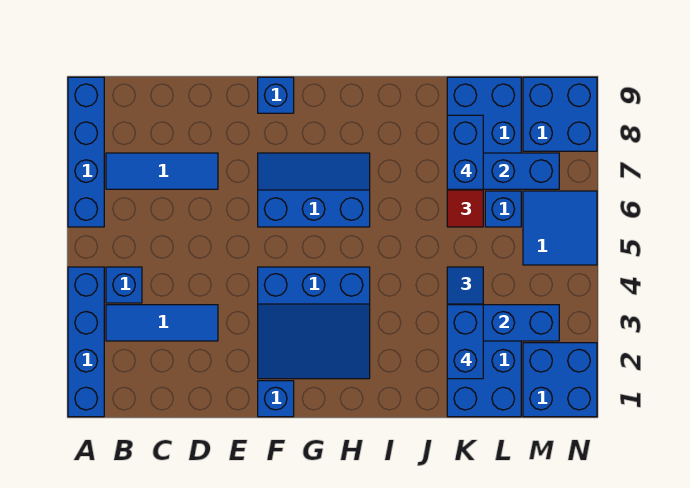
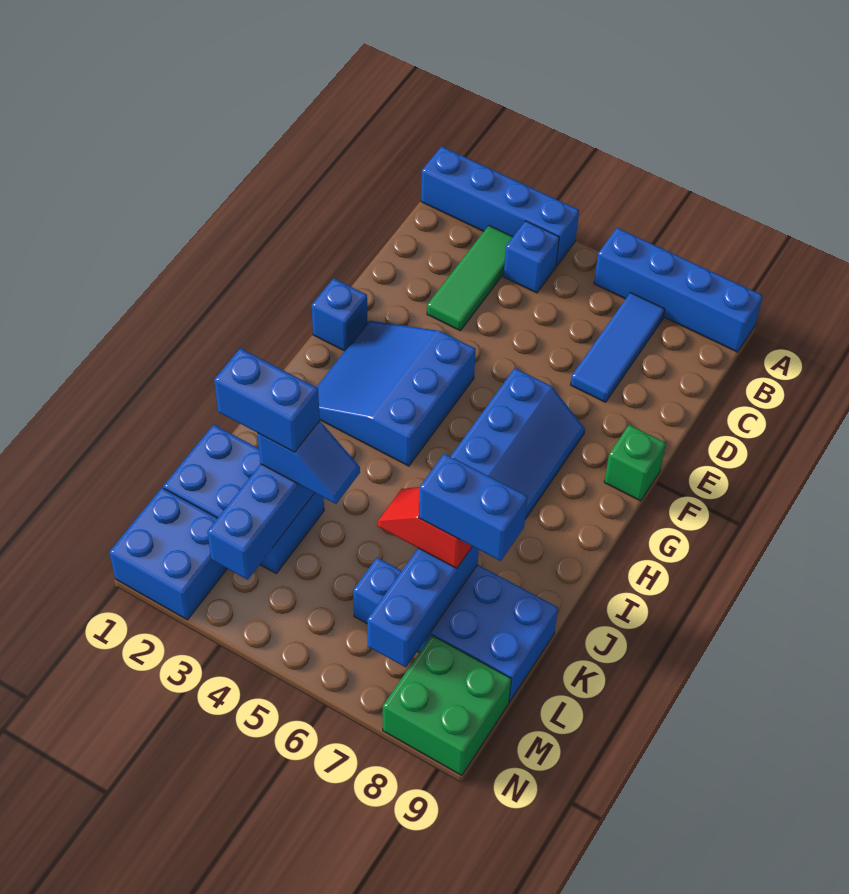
blue tile B3:D3 level 1 -> green tile B3:D3 level 1
blue brick F9 level 1 -> green brick F9 level 1
blue tile M5:N6 level 1 -> none
blue brick M8:N9 level 1 -> green brick M8:N9 level 1

